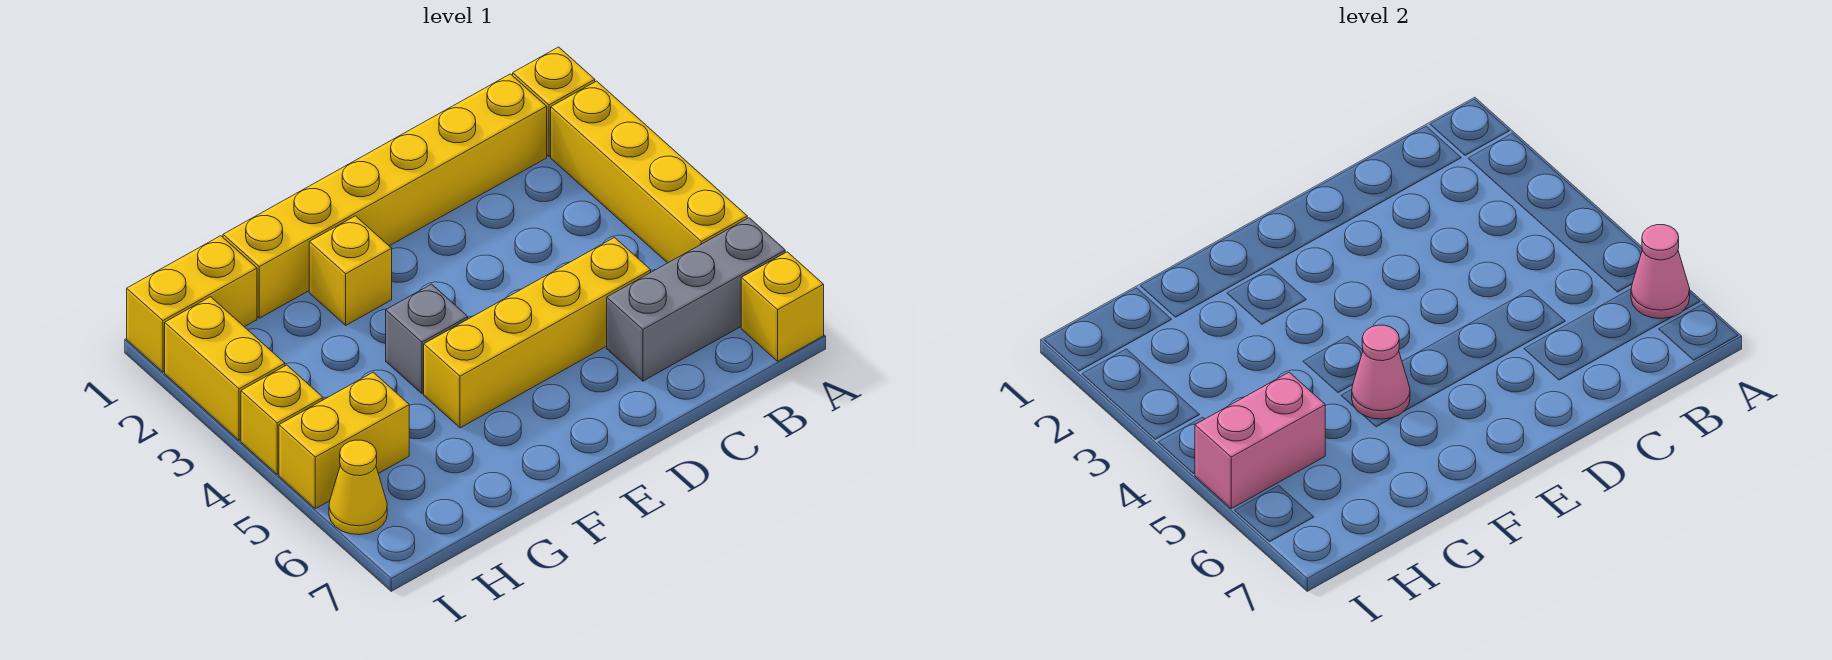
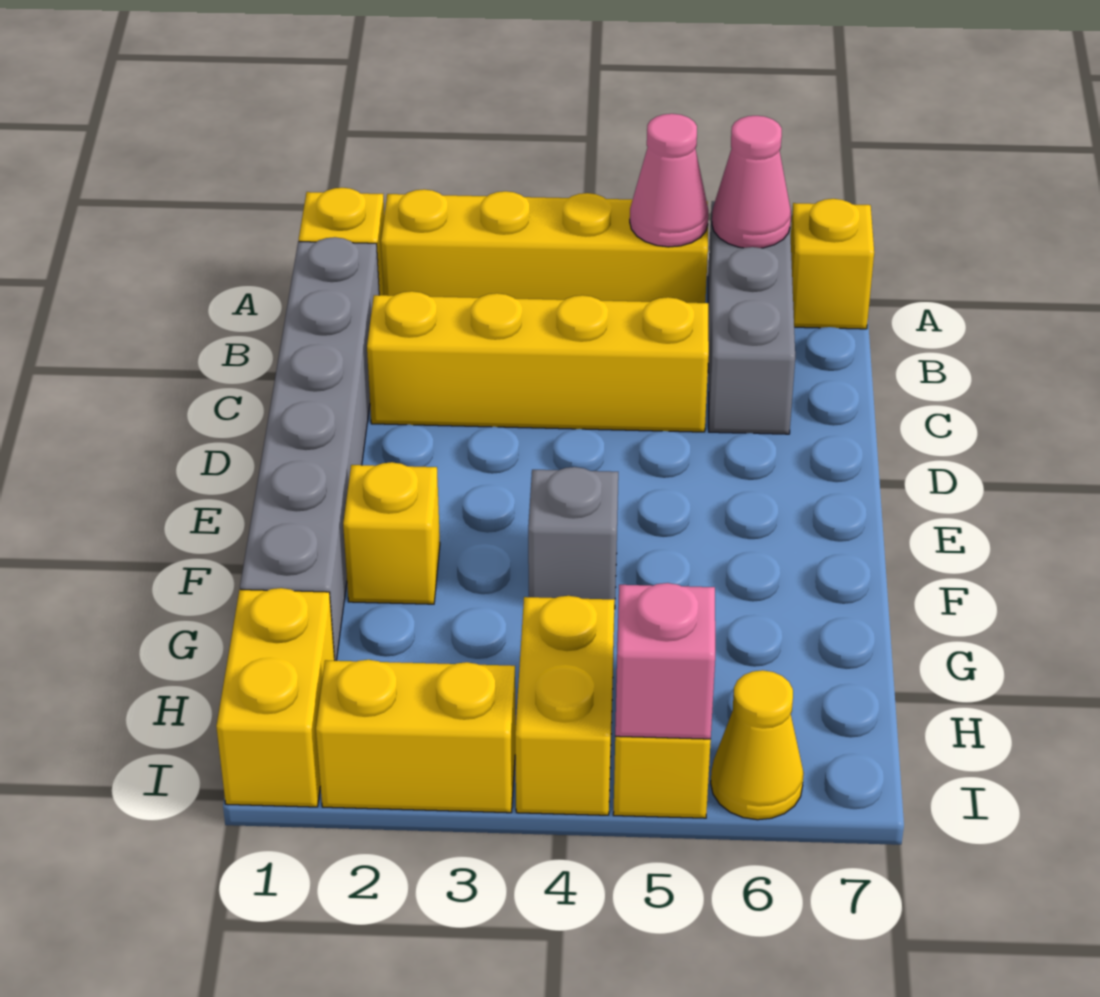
yellow brick B1:G1 level 1 -> grey brick B1:G1 level 1
yellow brick C5:F5 level 1 -> yellow brick C2:C5 level 1
pink cone F5 level 2 -> pink cone A5 level 2
pink brick H5:I5 level 2 -> pink brick I5 level 2
yellow brick I4 level 1 -> yellow brick H4:I4 level 1

